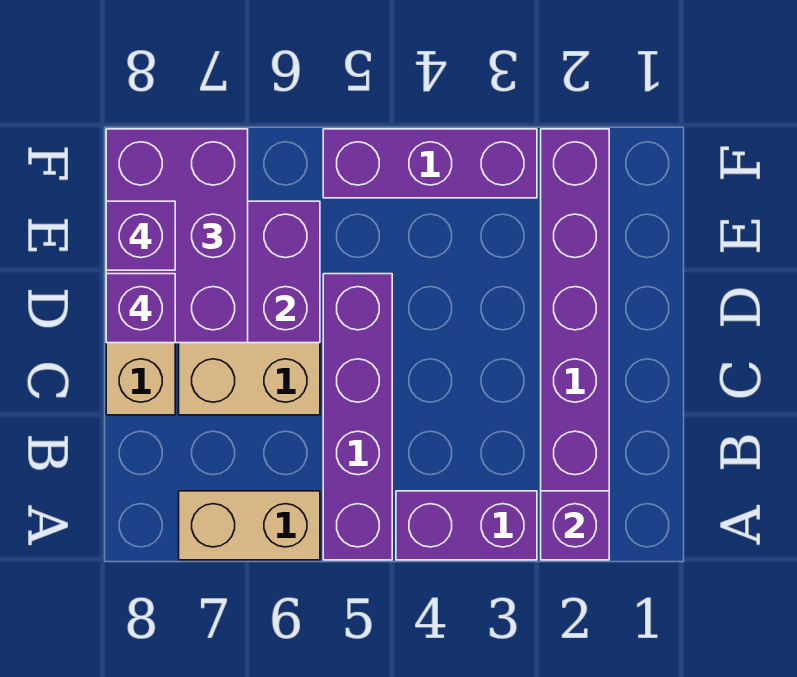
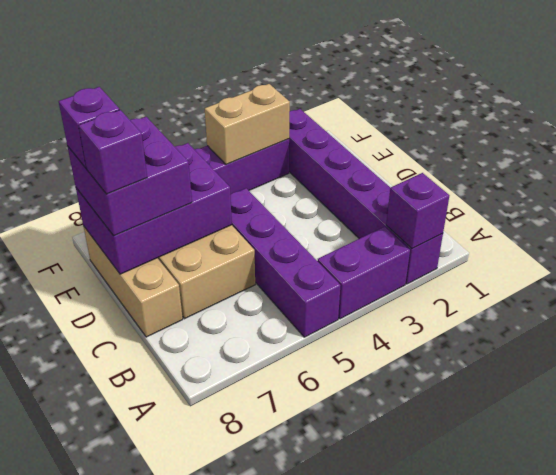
tan brick A6:A7 level 1 -> tan brick F3:F4 level 2
purple brick D7:F8 level 3 -> purple brick D7:E8 level 3

